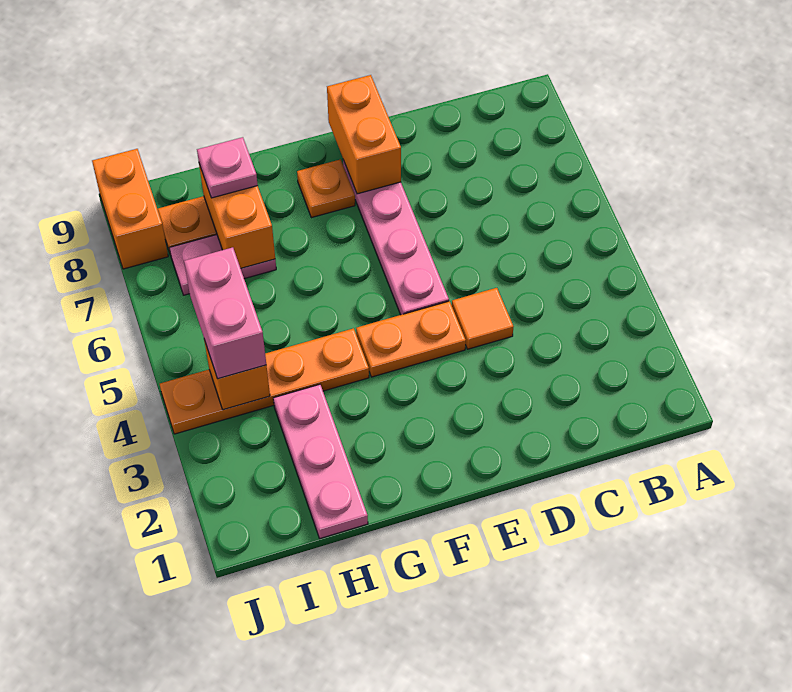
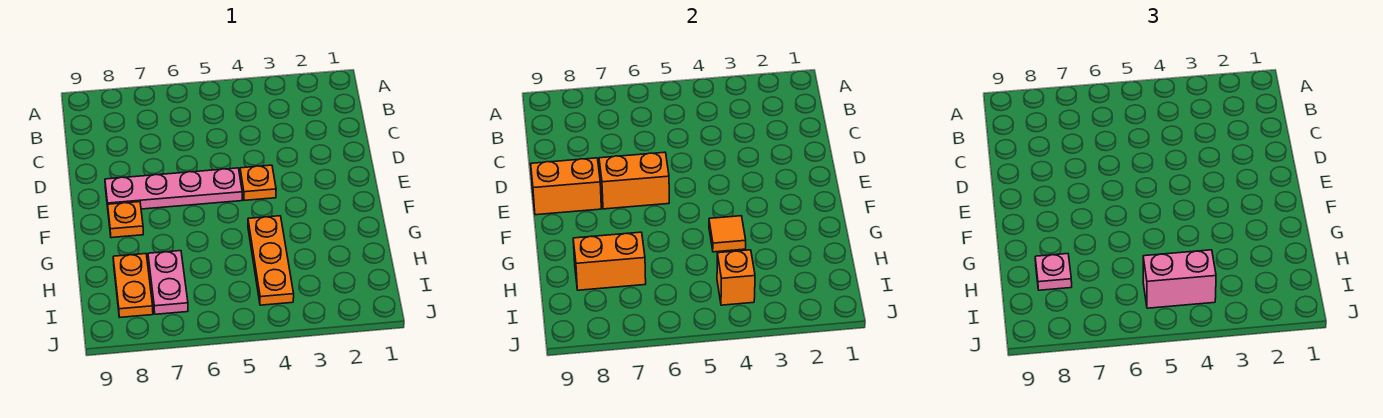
orange tile D4 level 1 -> orange tile G4 level 2
orange plate E4:F4 level 1 -> orange plate E4 level 1
orange plate G4:J4 level 1 -> orange plate G4:I4 level 1
pink plate H1:H3 level 1 -> none
orange brick J8:J9 level 1 -> orange brick E6:E7 level 2

